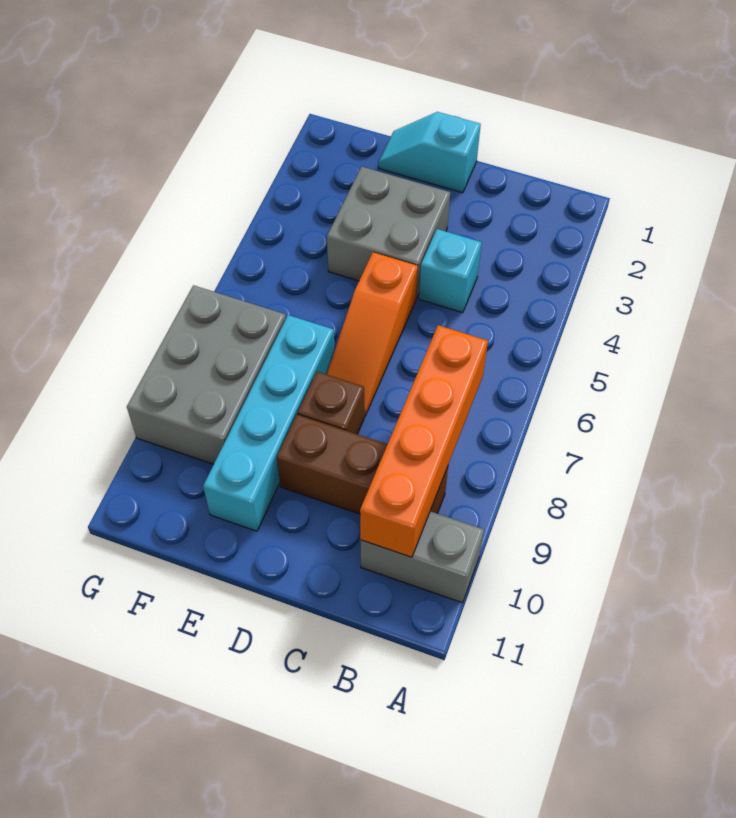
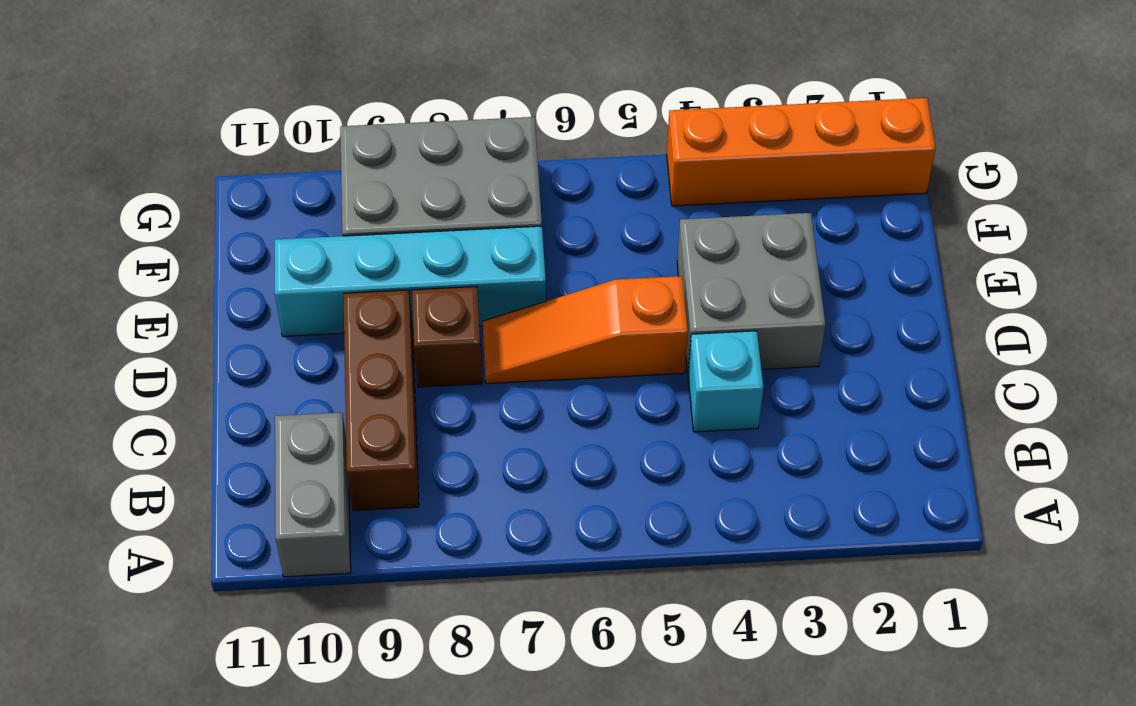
orange brick B7:B10 level 2 -> orange brick G1:G4 level 1
cyan slope D1:E1 level 1 top D -> none

